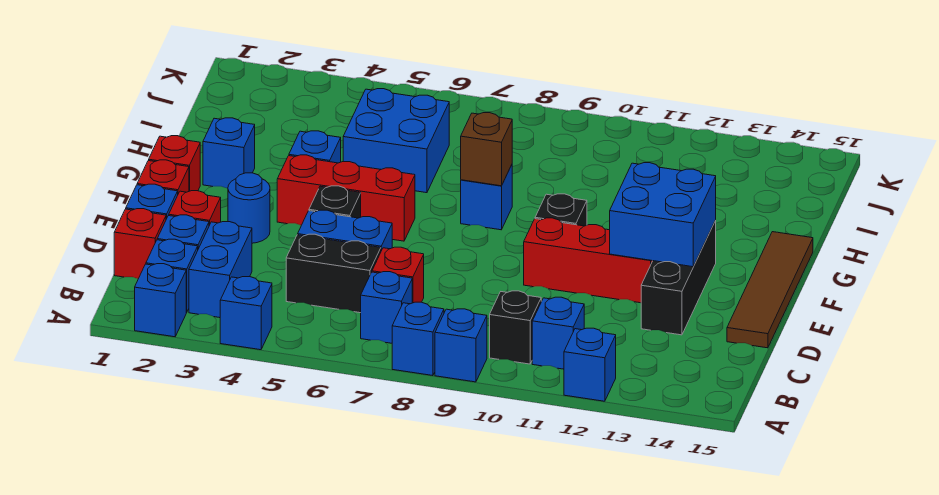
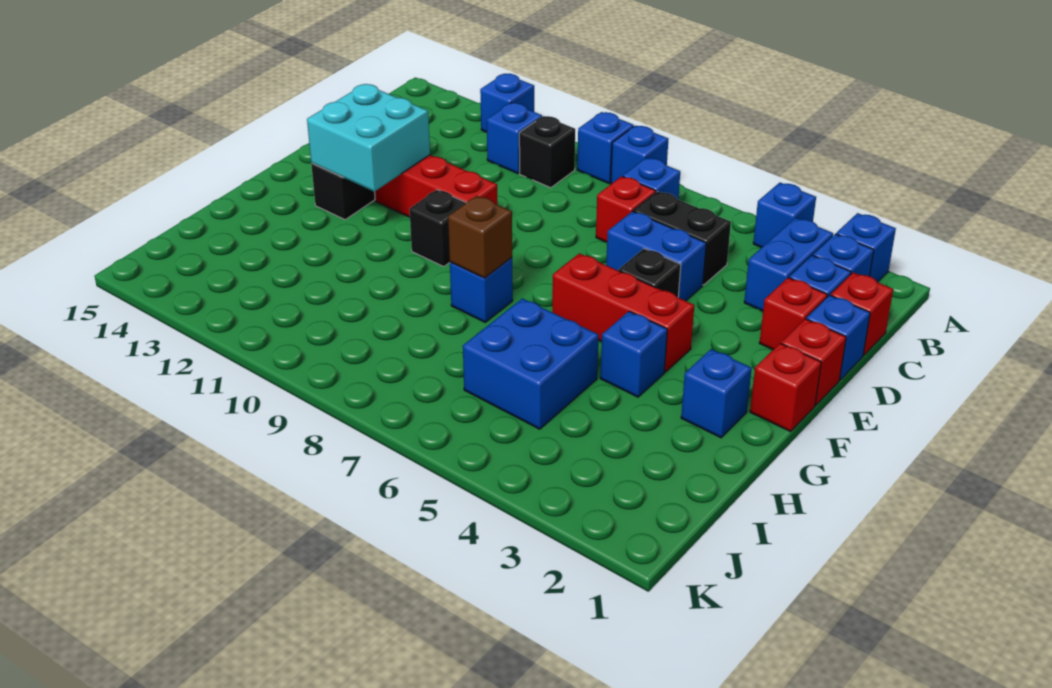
brown tile D15:G15 level 1 -> none
blue round brick E3 level 1 -> none
blue brick E12:F13 level 2 -> cyan brick E12:F13 level 2

